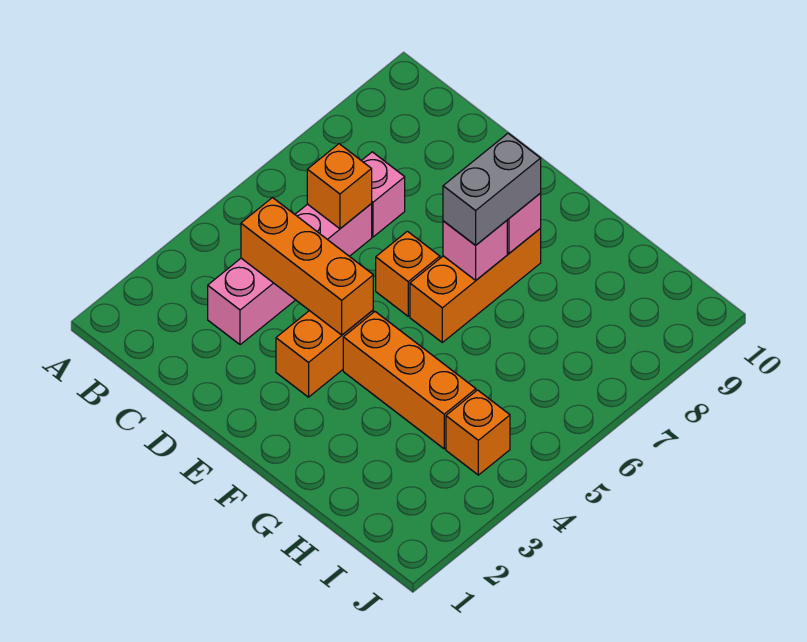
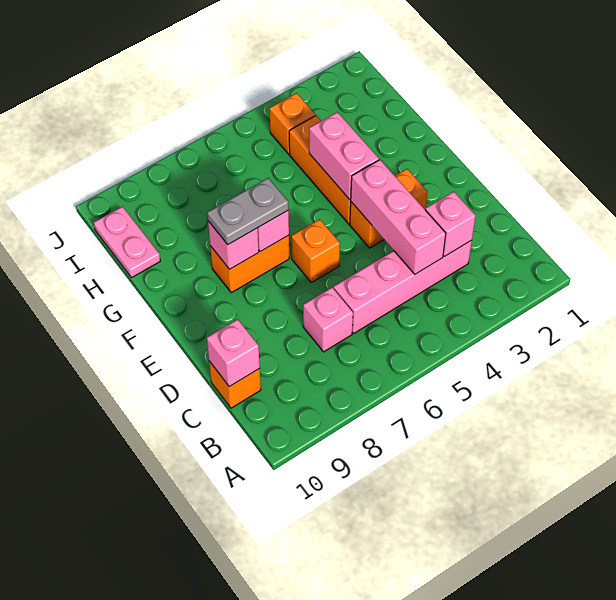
none -> pink brick C3 level 2
orange brick C4:E4 level 2 -> pink brick C4:E4 level 2
orange brick C6 level 2 -> orange brick C10 level 1
none -> pink brick C10 level 2
none -> pink brick F4:G4 level 2
orange brick F6:F8 level 1 -> orange brick F7:F8 level 1
grey brick F7:F8 level 3 -> grey plate F7:F8 level 3
none -> pink plate H10:I10 level 1

